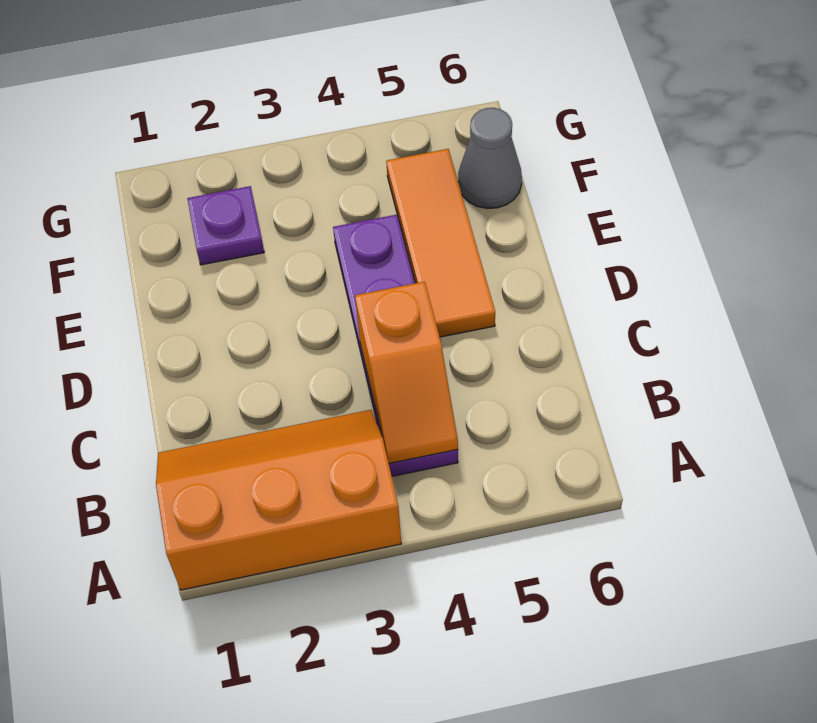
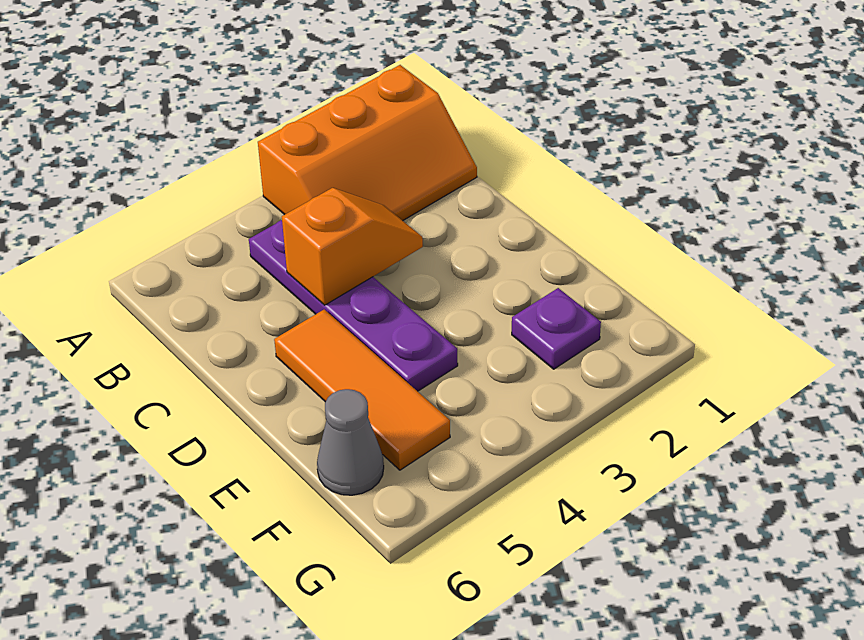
orange slope B4:C4 level 2 top C -> orange slope C3:C4 level 2 top 4

